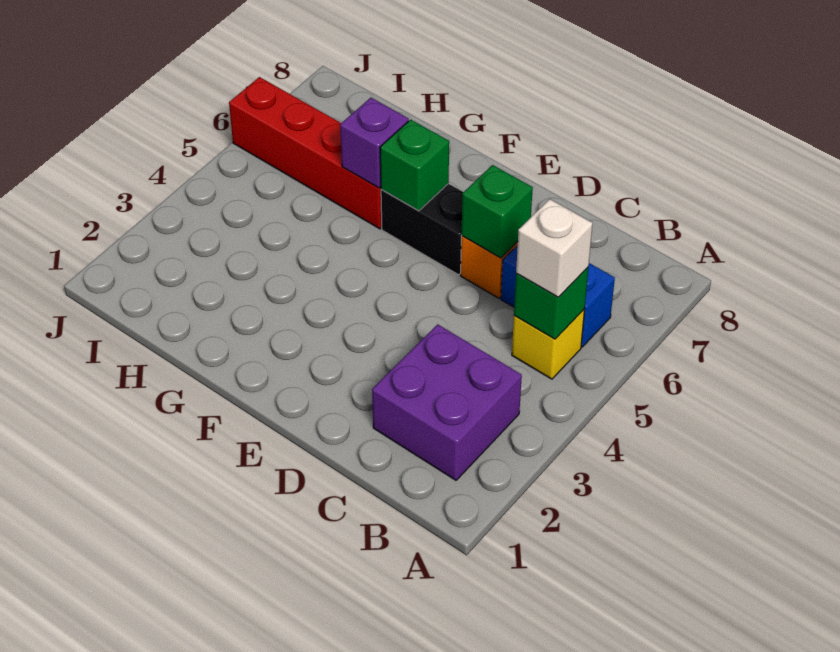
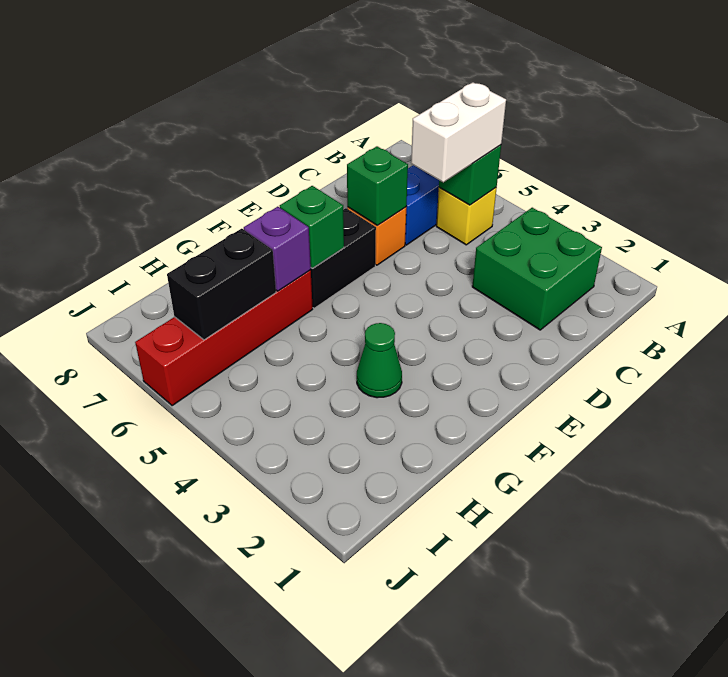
purple brick B2:C3 level 1 -> green brick B2:C3 level 1
white brick B5 level 3 -> white brick B5:C5 level 3
none -> green cone G3 level 1
none -> black brick H6:I6 level 2

